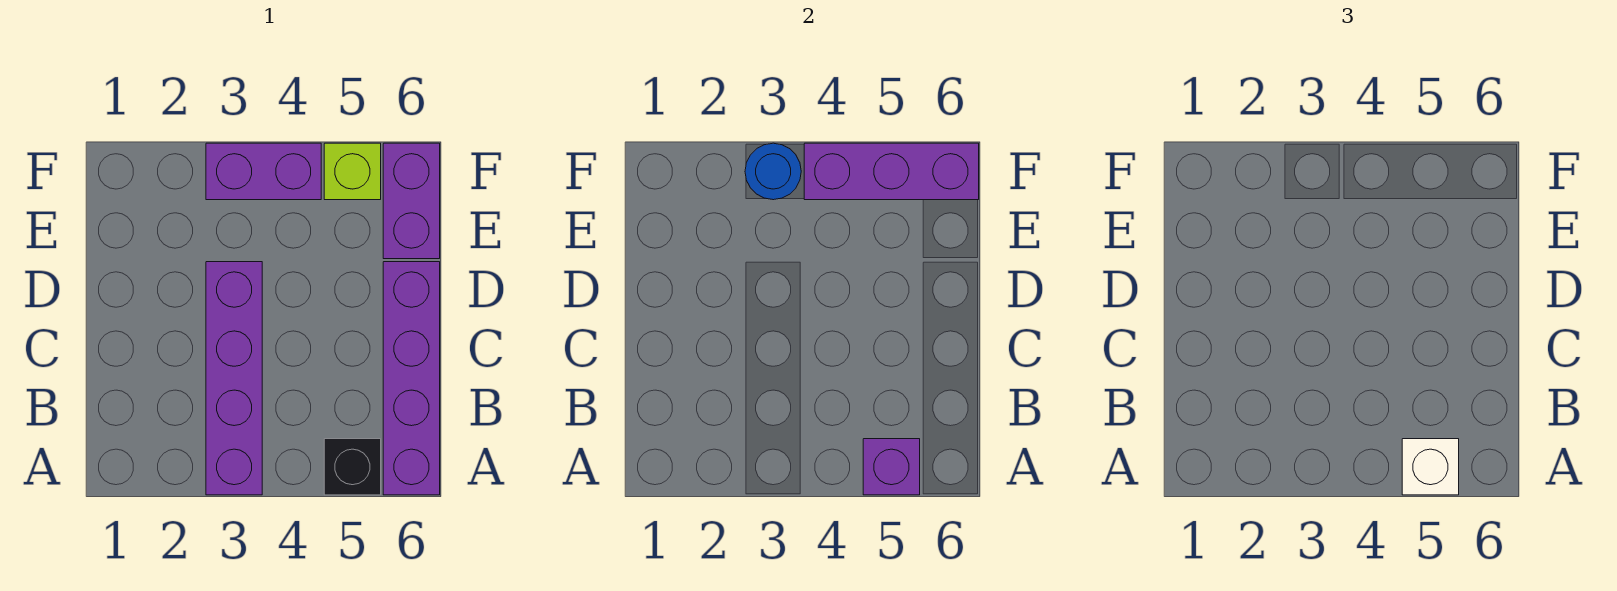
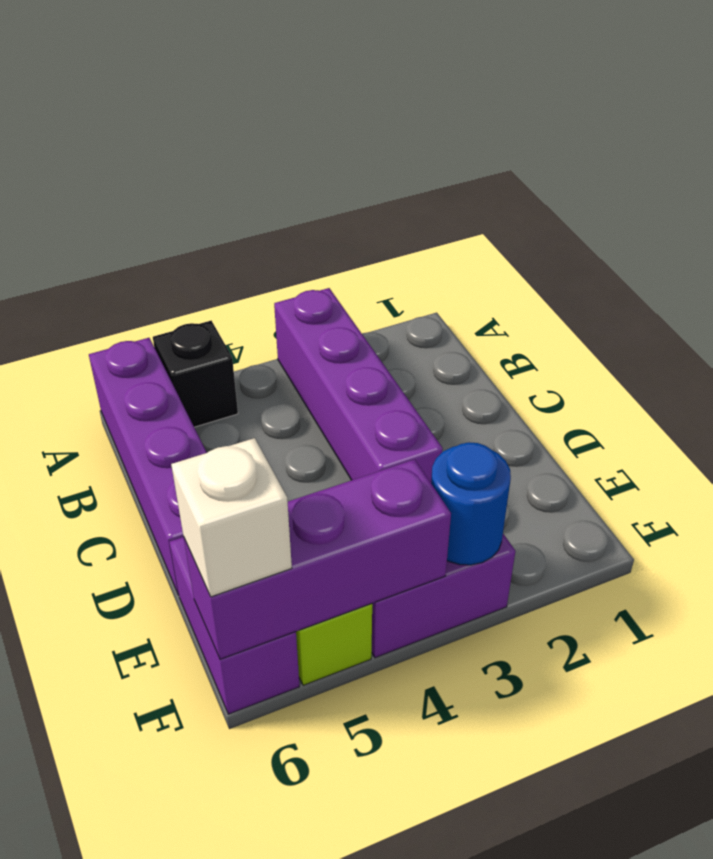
purple brick A5 level 2 -> none
white brick A5 level 3 -> white brick F6 level 3

